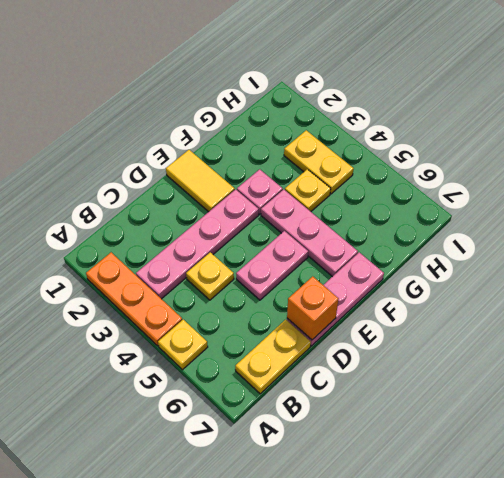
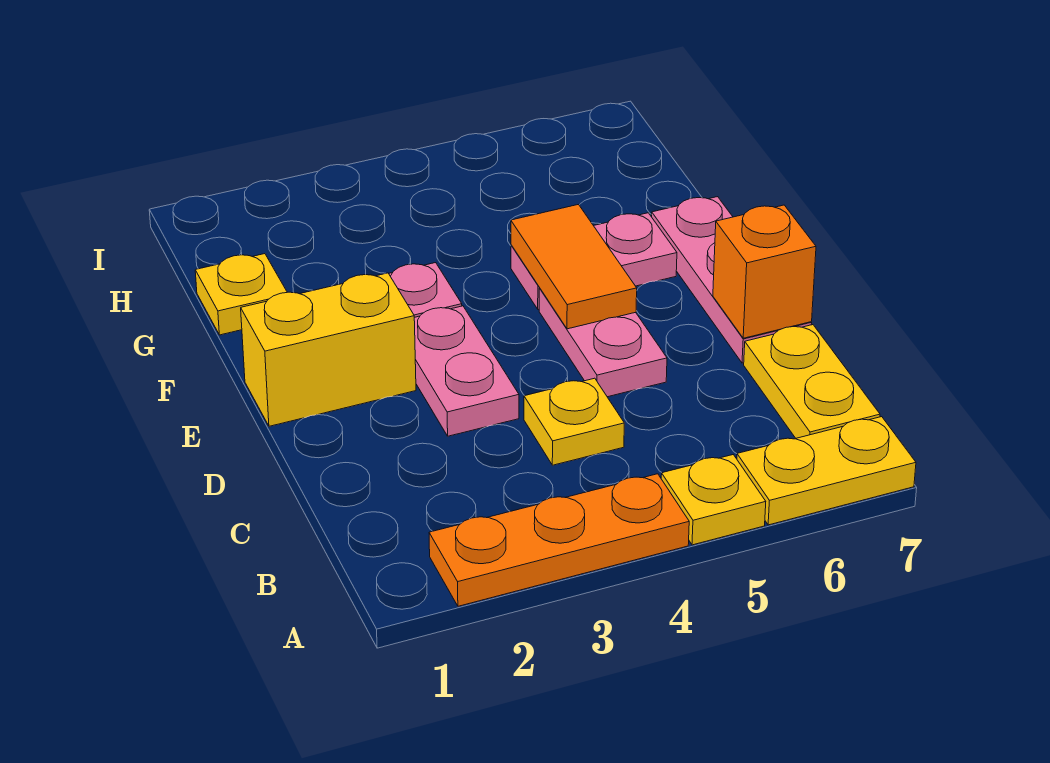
pink plate B3:E3 level 1 -> pink plate D3:E3 level 1
yellow tile E1:E2 level 1 -> yellow brick E1:E2 level 1
none -> orange tile E5:F5 level 2
pink plate F4:F6 level 1 -> pink plate F5:F6 level 1
yellow plate G4 level 1 -> yellow plate G1 level 1
yellow plate H3:H4 level 1 -> yellow plate A6:A7 level 1

